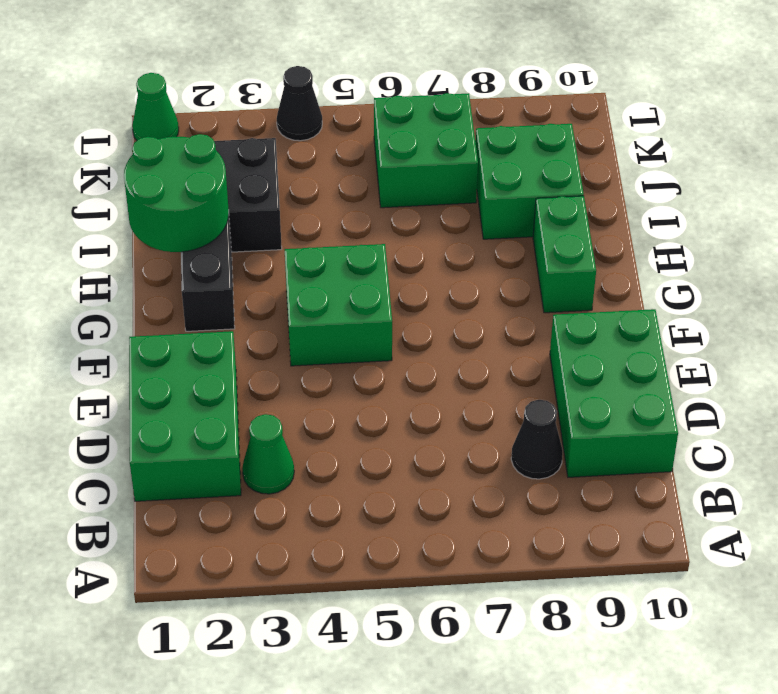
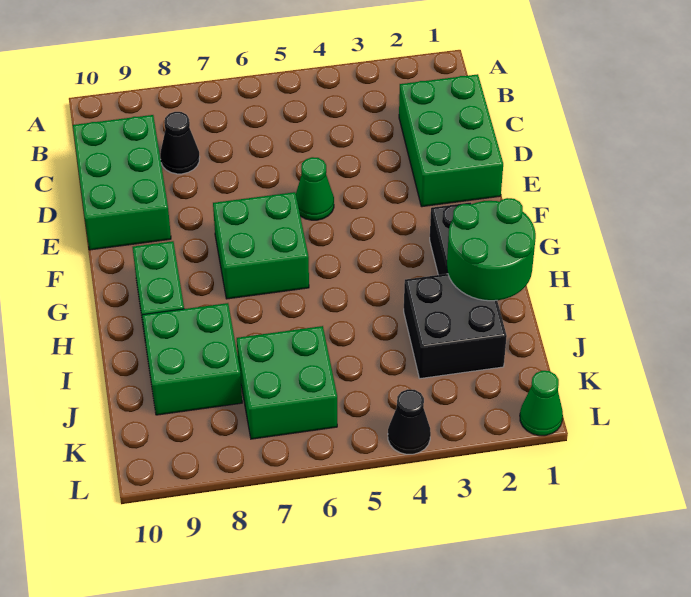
green cone C3 level 1 -> green cone E5 level 1
green brick F4:G5 level 1 -> green brick F6:G7 level 1

